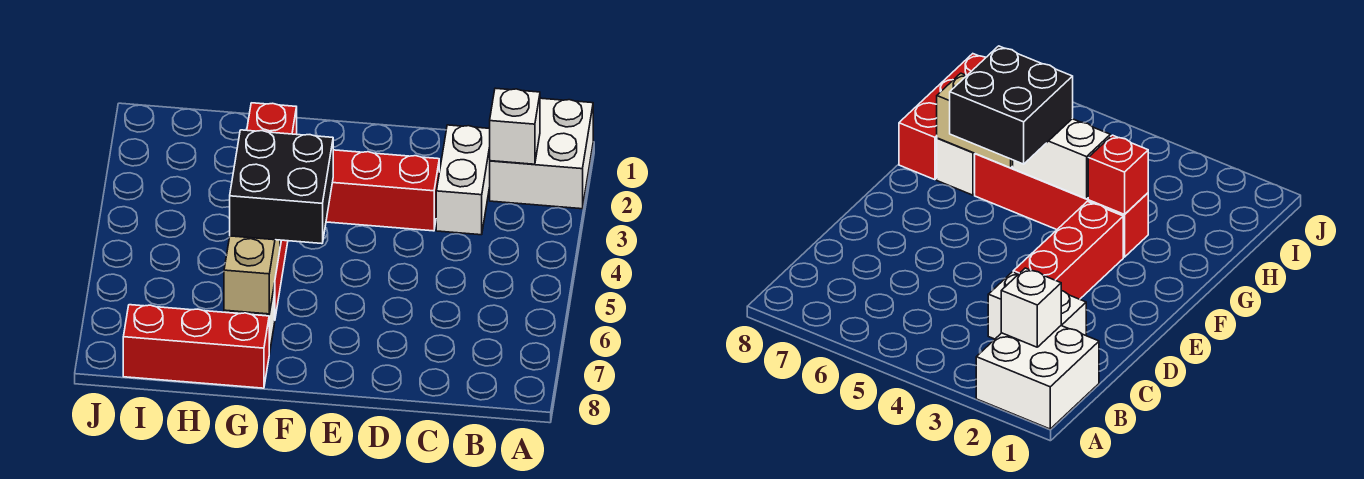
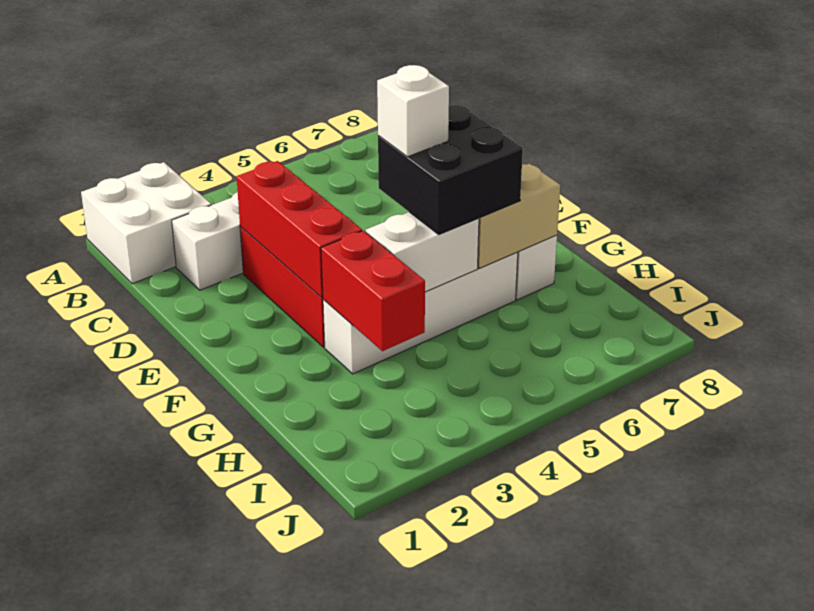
white brick B2 level 2 -> white brick F5 level 4
red brick G3:G6 level 1 -> white brick G3:G6 level 1
red brick G3 level 2 -> red brick G3:H3 level 2
red brick G8:I8 level 1 -> red brick D3:F3 level 2

